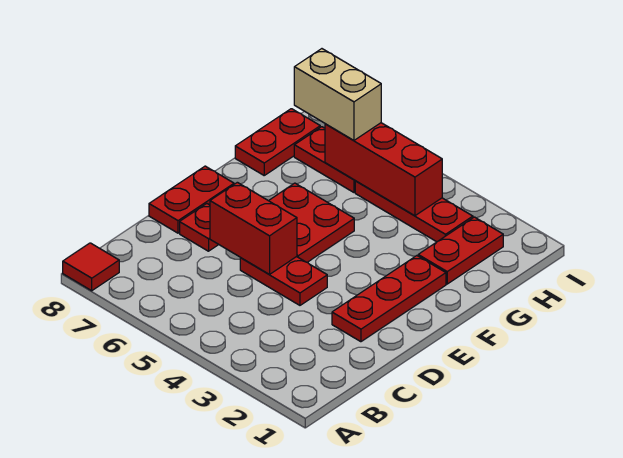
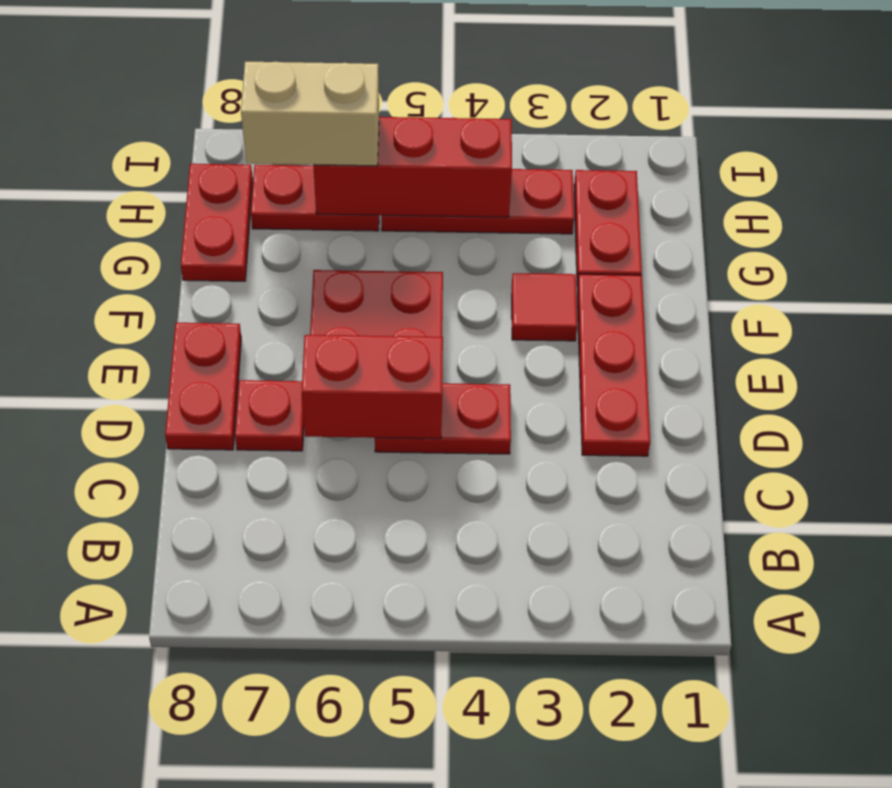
red tile A8 level 1 -> red tile F3 level 1

